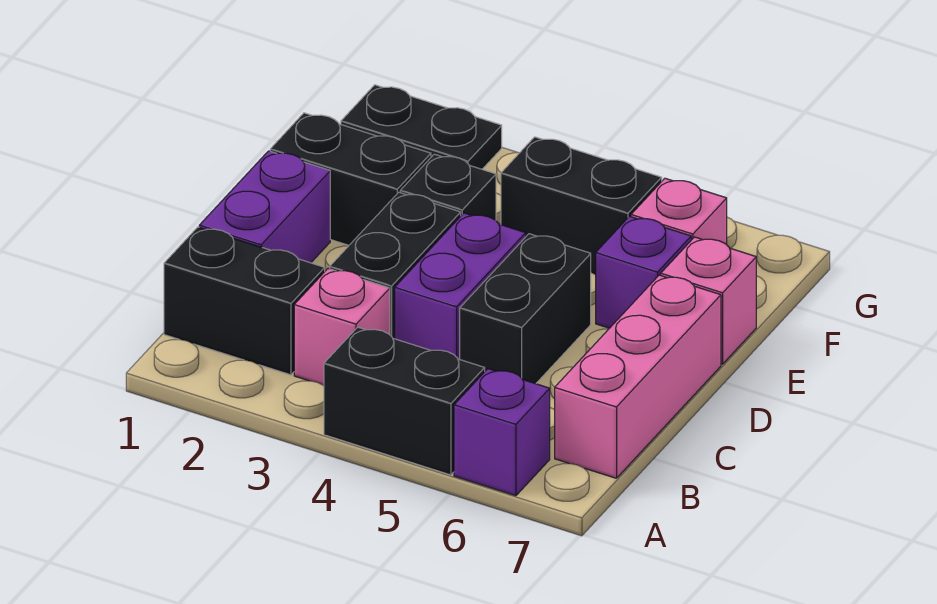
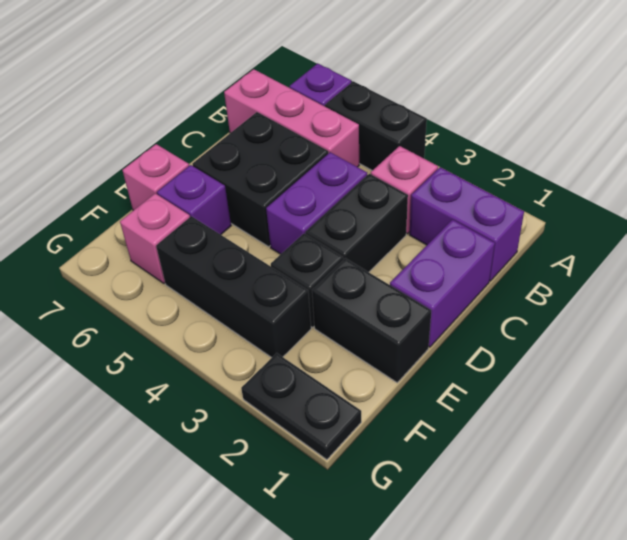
black brick B1:B2 level 1 -> purple brick B1:B2 level 1
pink brick B7:D7 level 1 -> pink brick B5:B7 level 1
black brick C5:D5 level 1 -> black brick C5:D6 level 1
black brick F4:F5 level 1 -> black brick F3:F5 level 1

